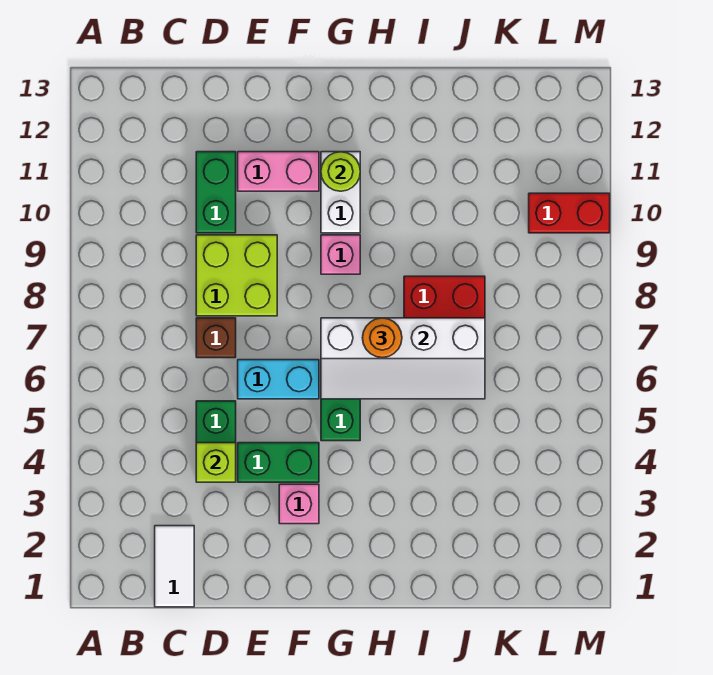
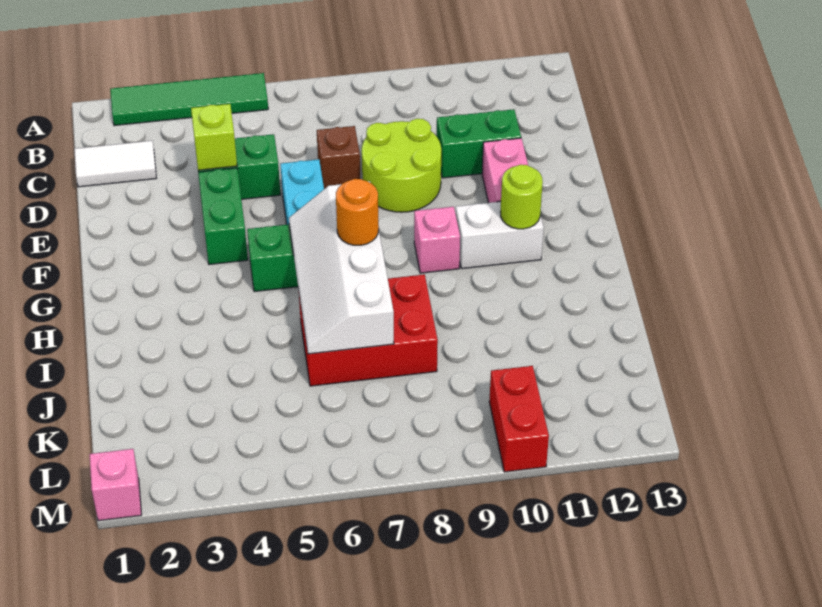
none -> green tile A2:A5 level 1
lime brick D8:E9 level 1 -> lime round brick D8:E9 level 1
pink brick F3 level 1 -> pink brick M1 level 1

